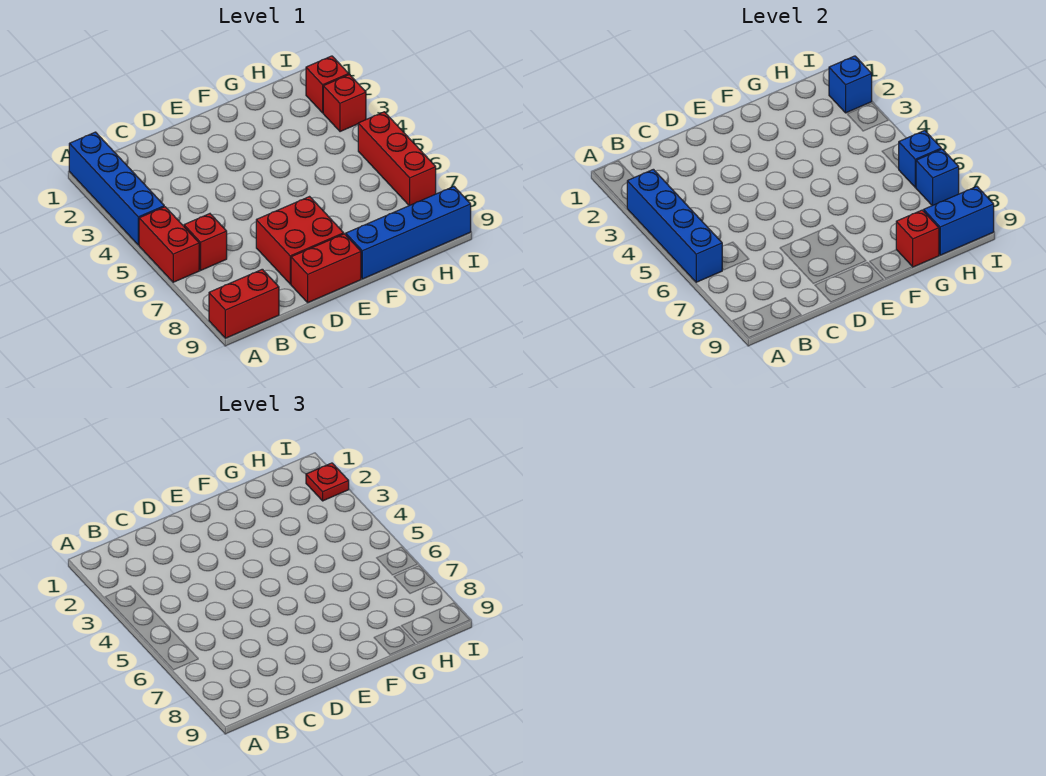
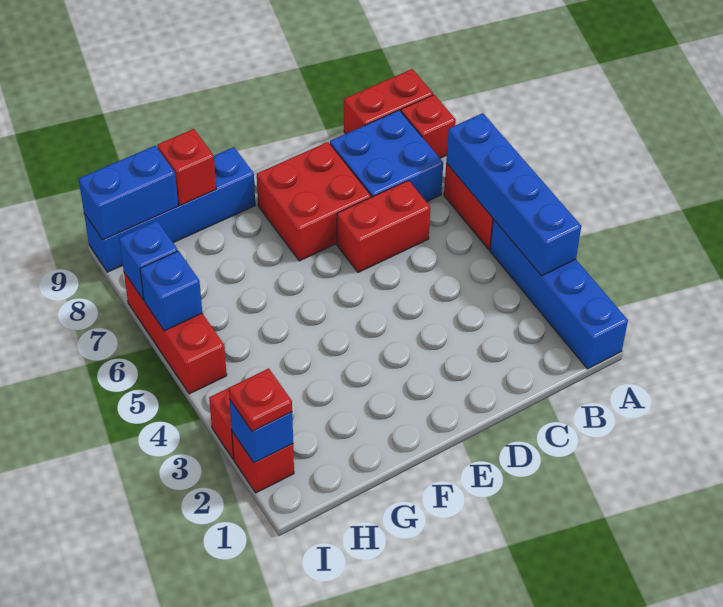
red brick B6 level 1 -> red brick A8 level 1
none -> blue brick B7:C8 level 1
red brick D9:E9 level 1 -> red brick C6:D6 level 1

